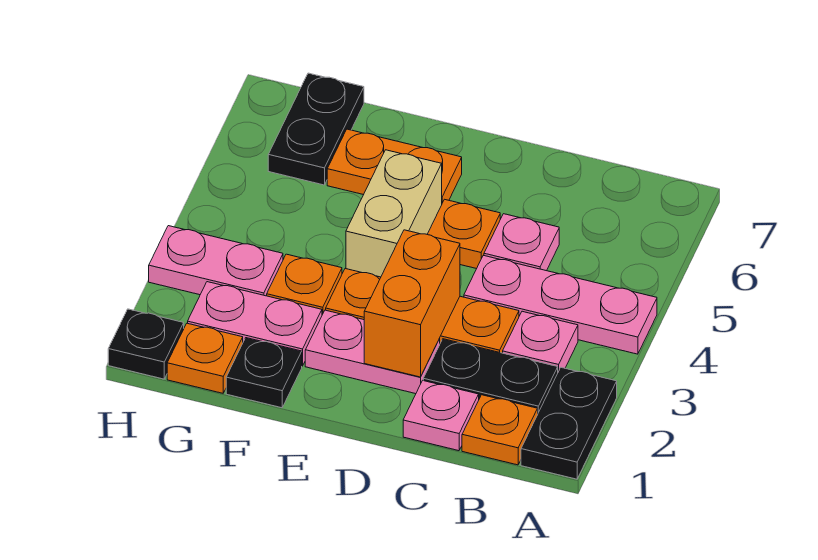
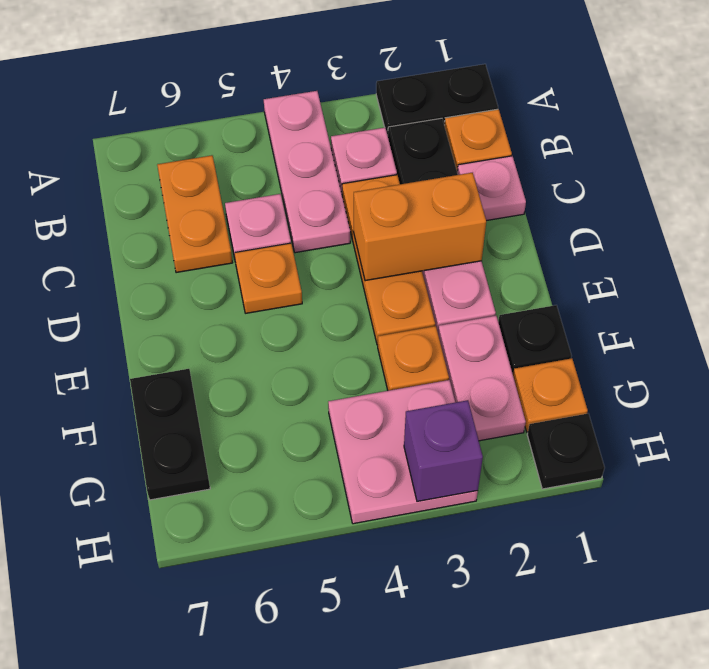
tan brick E4:E5 level 1 -> none
orange plate E6:F6 level 1 -> orange plate B6:C6 level 1
pink plate G3:H3 level 1 -> pink plate G3:H4 level 1
black plate G6:G7 level 1 -> black plate F7:G7 level 1
none -> purple brick H3 level 2

